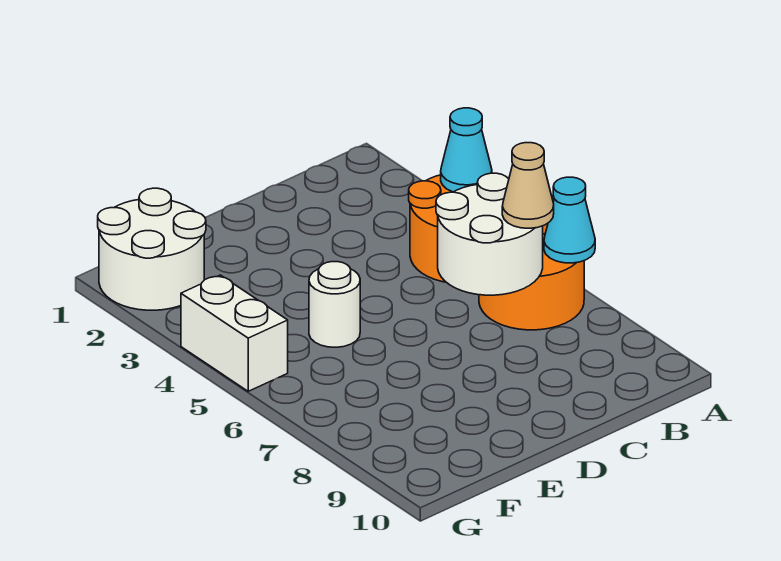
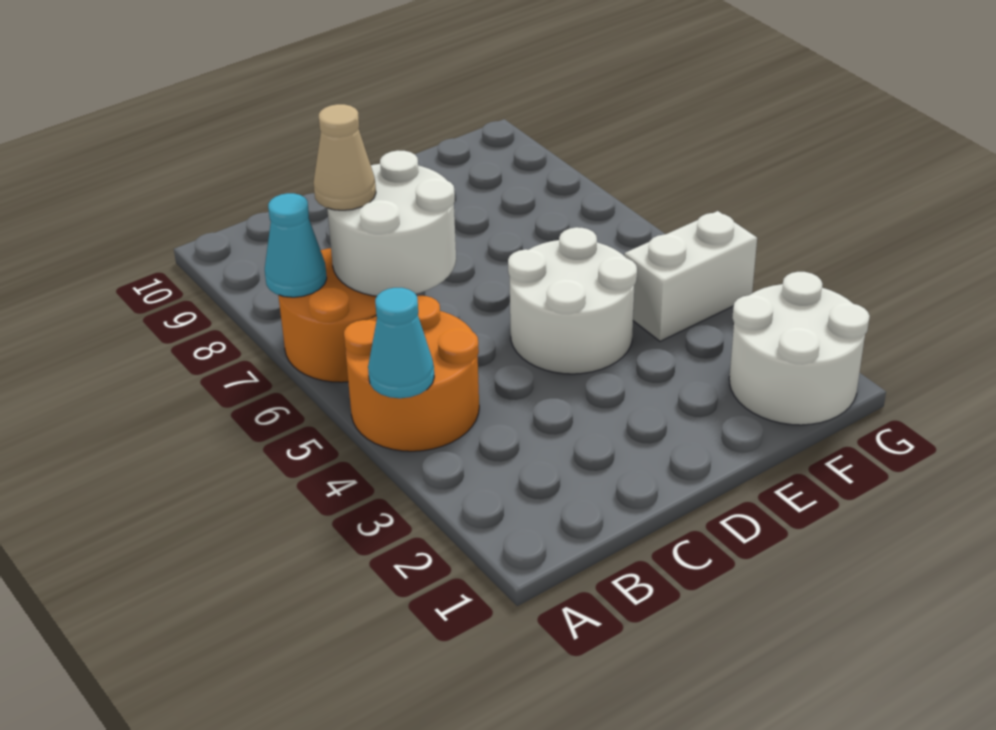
white round brick E5 level 1 -> white round brick D4:E5 level 1
white brick G4:G5 level 1 -> white brick F4:G4 level 1

